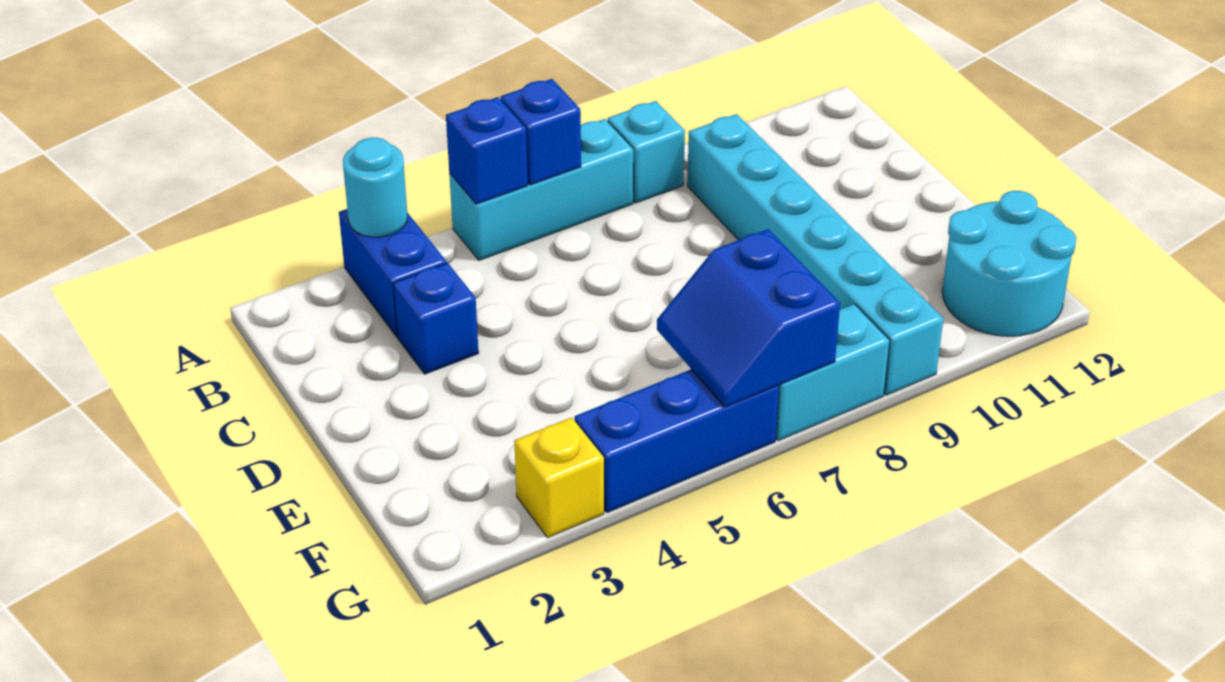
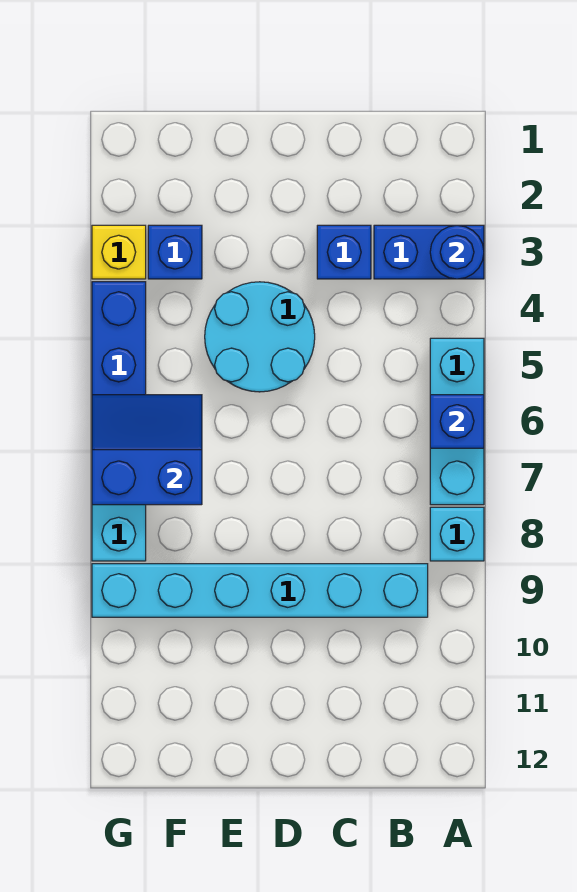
cyan round brick A3 level 2 -> blue round brick A3 level 2
blue brick A5 level 2 -> blue brick F3 level 1
cyan round brick F11:G12 level 1 -> cyan round brick D4:E5 level 1

